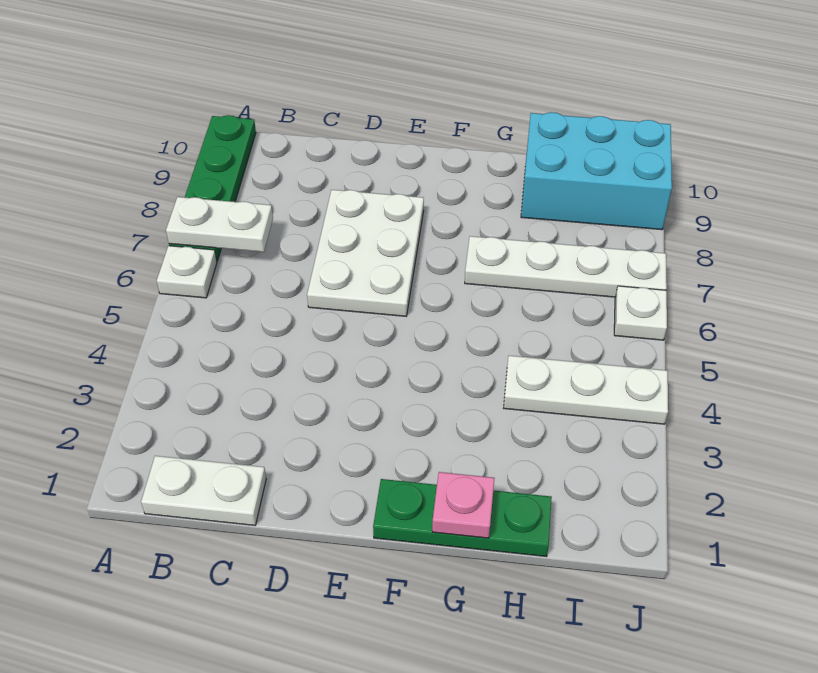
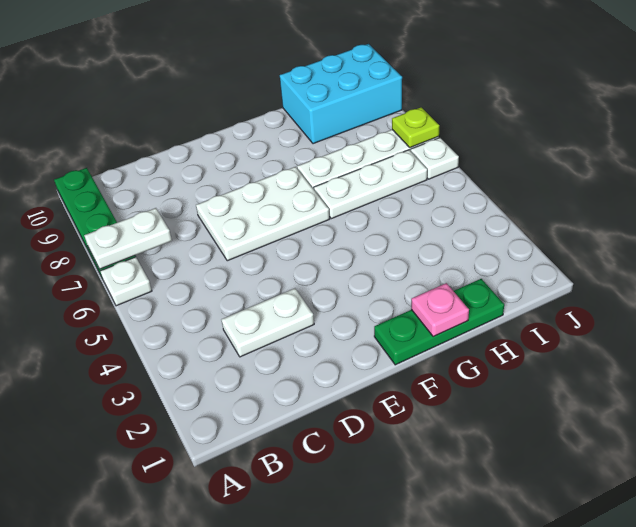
white plate B1:C1 level 1 -> white plate C3:D3 level 1
white plate D6:E8 level 1 -> white plate D6:F7 level 1
white plate H4:J4 level 1 -> white plate G6:I6 level 1
none -> lime plate J7 level 2

